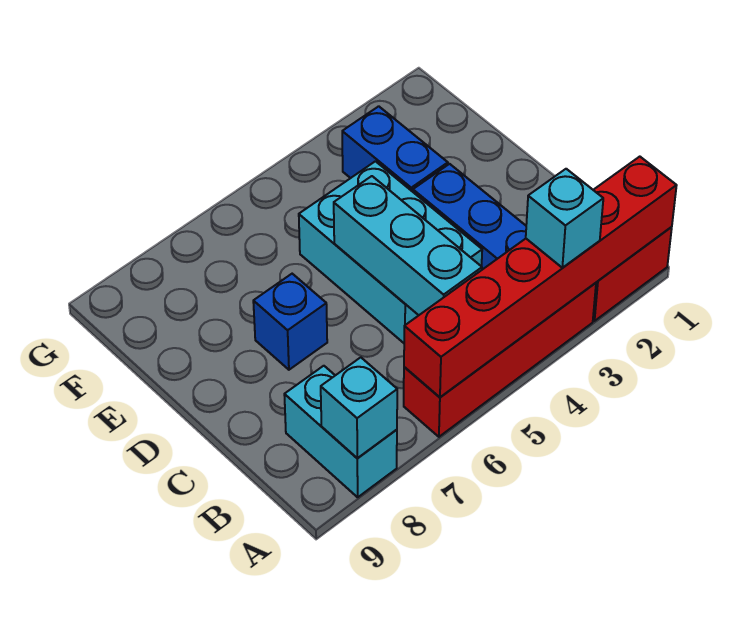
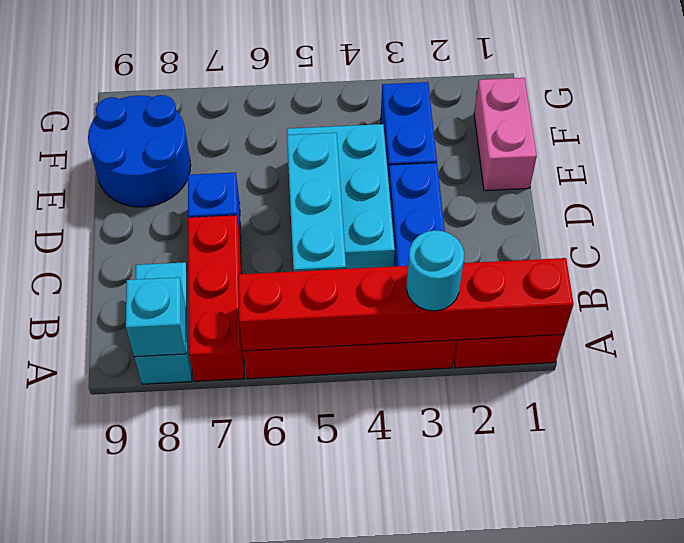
cyan brick A3 level 3 -> cyan round brick A3 level 3
none -> red brick A7:C7 level 1
none -> pink brick E1:F1 level 1
none -> blue round brick E8:F9 level 1

